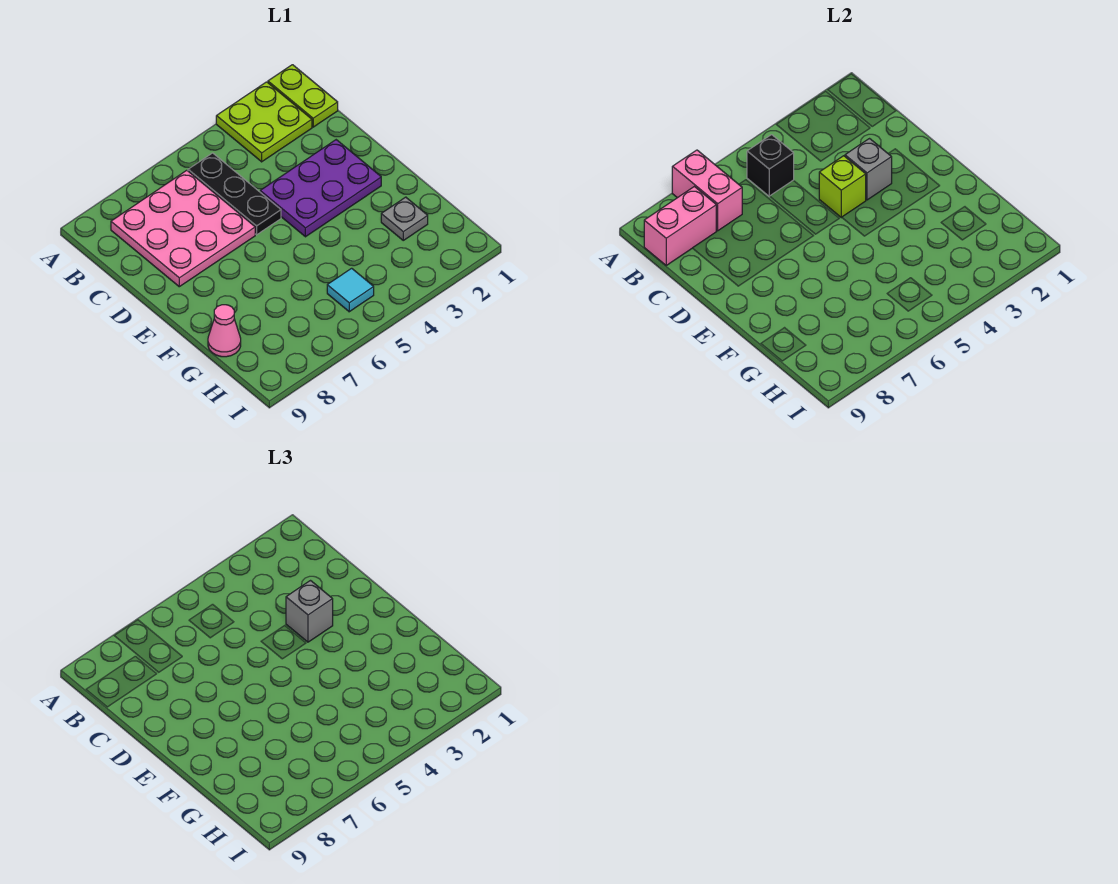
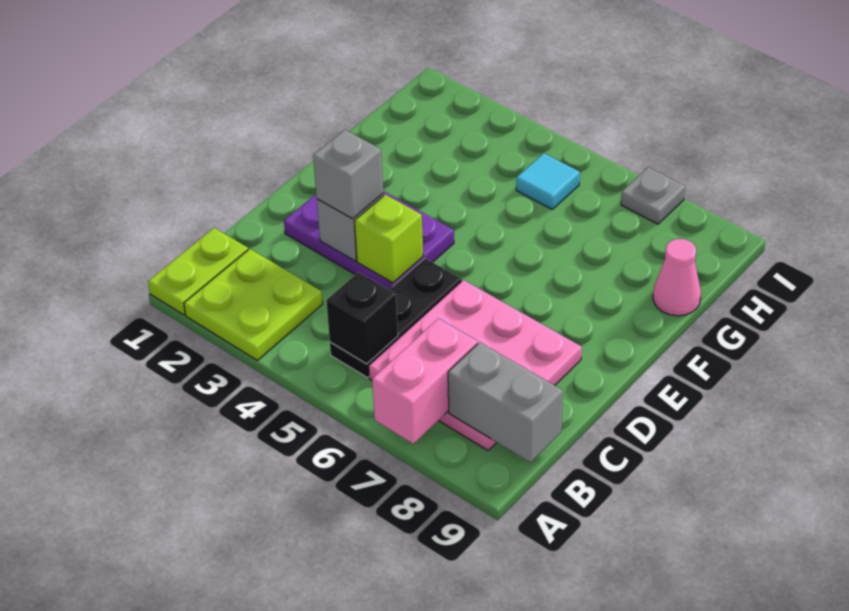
pink brick B8:B9 level 2 -> grey brick B8:B9 level 2
grey plate G2 level 1 -> grey plate I7 level 1

